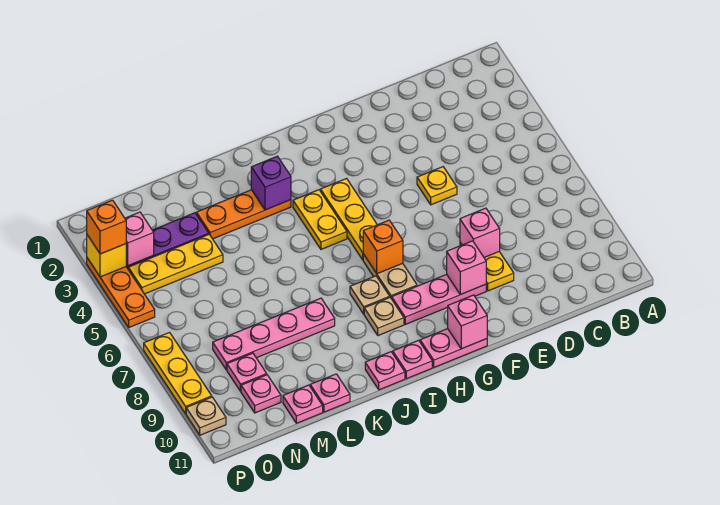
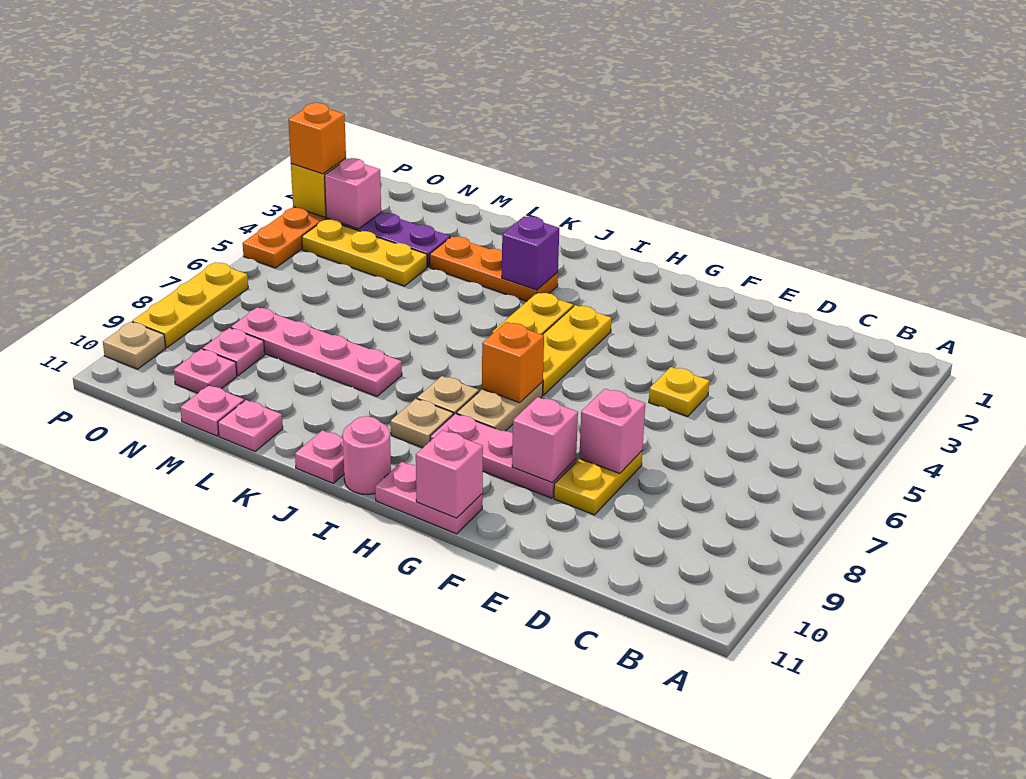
pink plate I11 level 1 -> pink round brick I11 level 1

